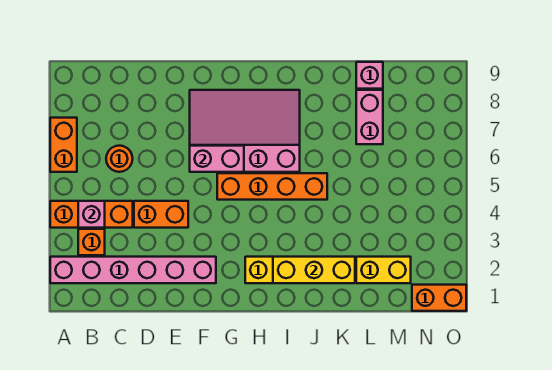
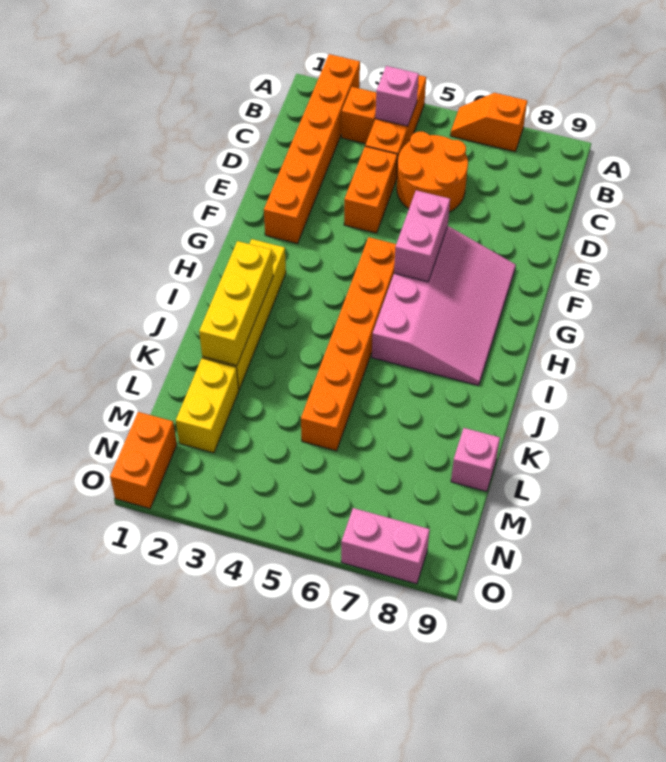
pink brick A2:F2 level 1 -> orange brick A2:F2 level 1
orange brick A6:A7 level 1 -> orange slope A6:A7 level 1 top 7
orange round brick C6 level 1 -> orange round brick C5:D6 level 1
orange brick G5:J5 level 1 -> orange brick G5:L5 level 1
pink brick L7:L8 level 1 -> pink brick O7:O8 level 1

